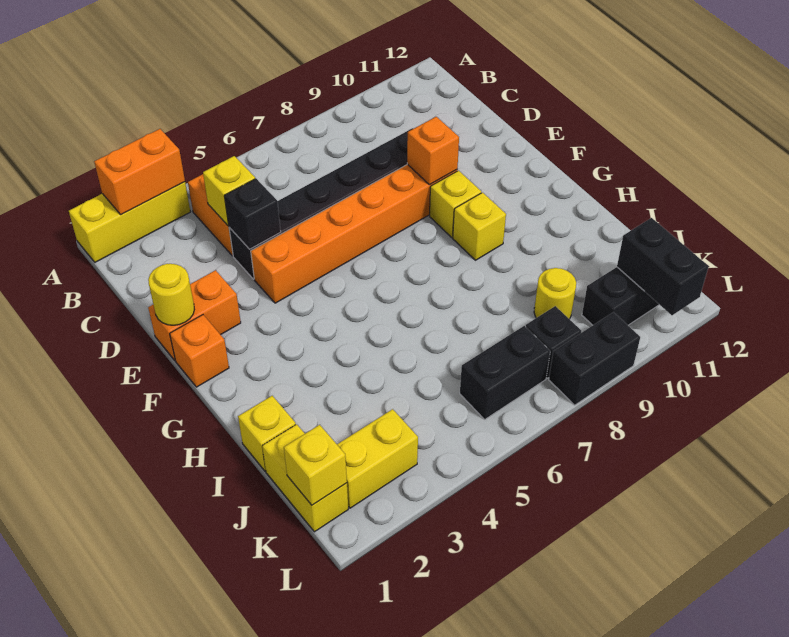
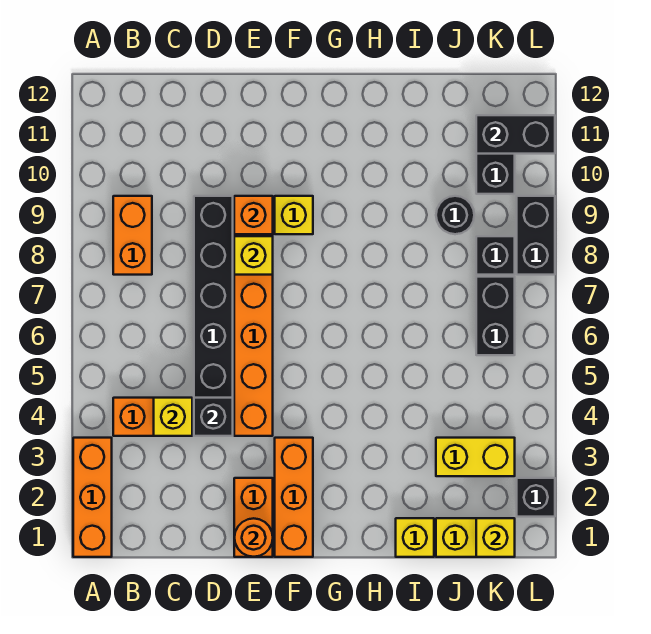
yellow brick A1:A3 level 1 -> orange brick A1:A3 level 1
orange brick A2:A3 level 2 -> orange brick B8:B9 level 1
yellow round brick E1 level 2 -> orange round brick E1 level 2
orange brick F1 level 1 -> orange brick F1:F3 level 1
yellow brick G9 level 1 -> yellow brick E8 level 2
yellow round brick J9 level 1 -> black round brick J9 level 1
yellow brick K2:K3 level 1 -> yellow brick J3:K3 level 1
none -> black brick L2 level 1

